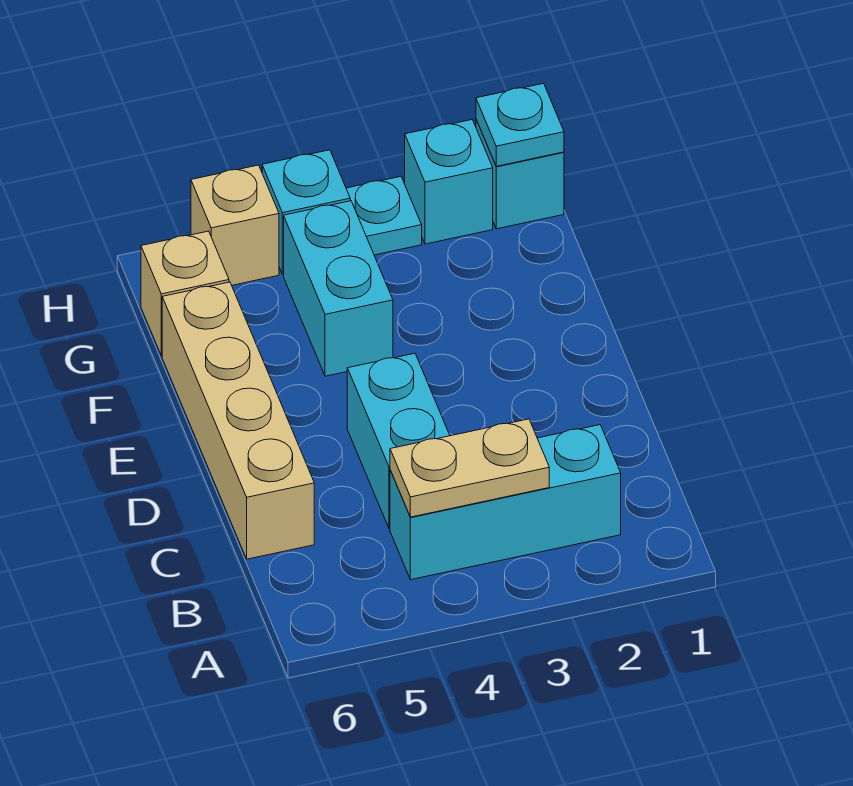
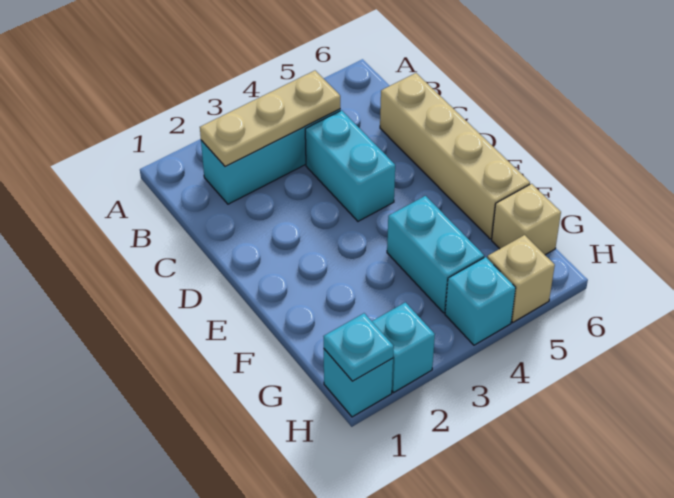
tan plate B3:B4 level 2 -> tan plate B2:B4 level 2
cyan plate H3 level 1 -> none

